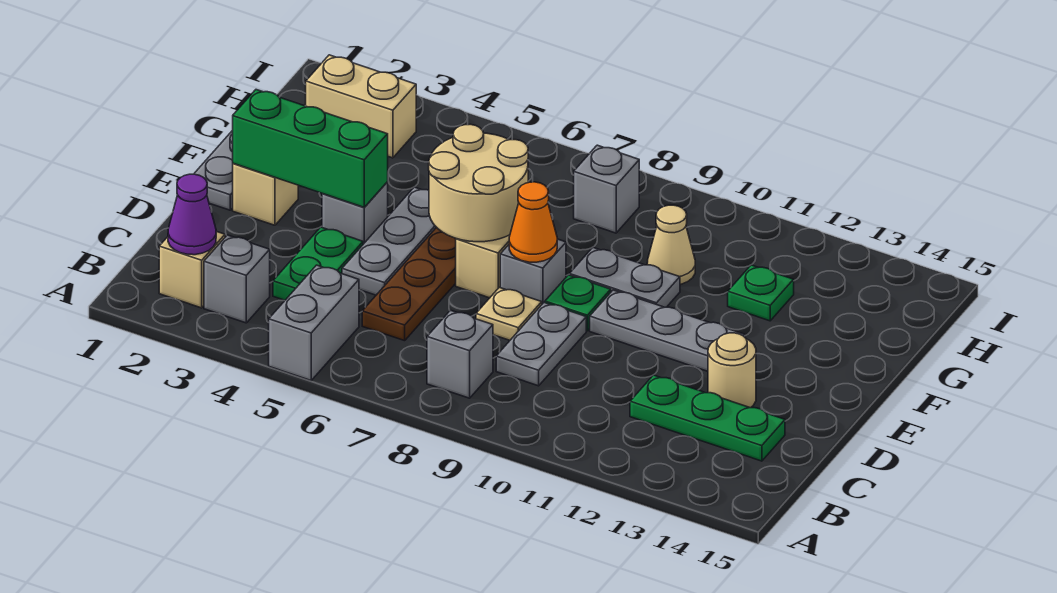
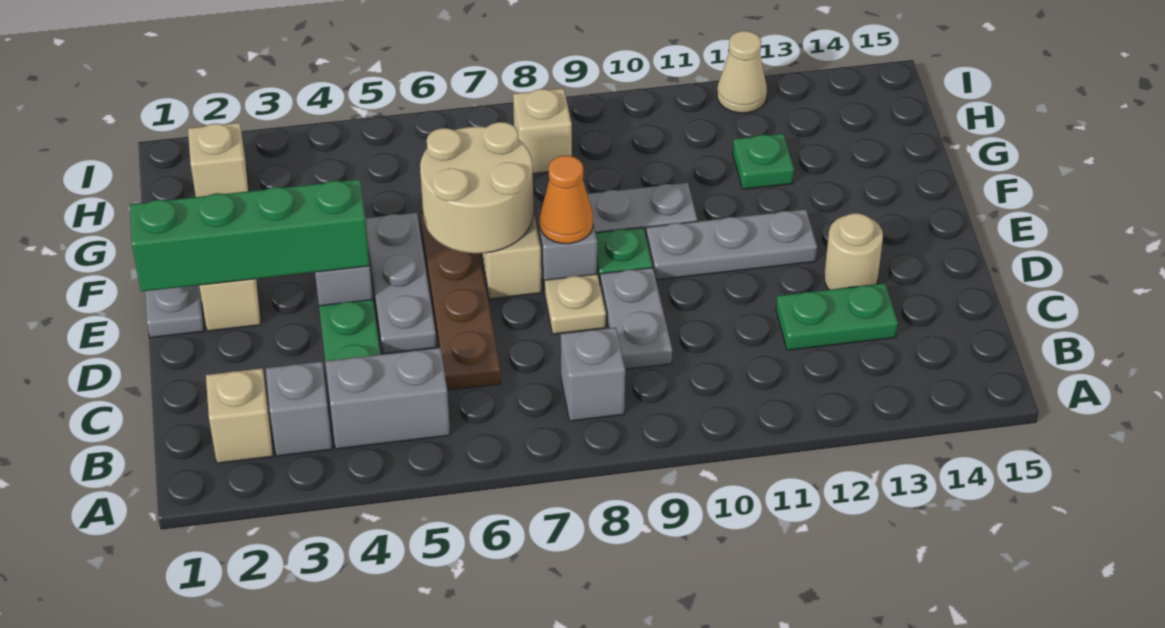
grey brick A5:B5 level 1 -> grey brick B4:B5 level 1
purple cone B2 level 2 -> none
green plate C12:C14 level 1 -> green plate C12:C13 level 1
green brick E2:E4 level 2 -> green brick E1:E4 level 2
tan cone G10 level 1 -> tan cone I12 level 1
tan brick H2:H3 level 1 -> tan brick H2 level 1
grey brick H8 level 1 -> tan brick H8 level 1

